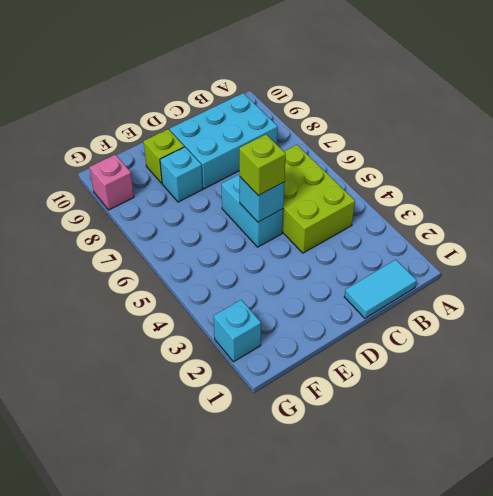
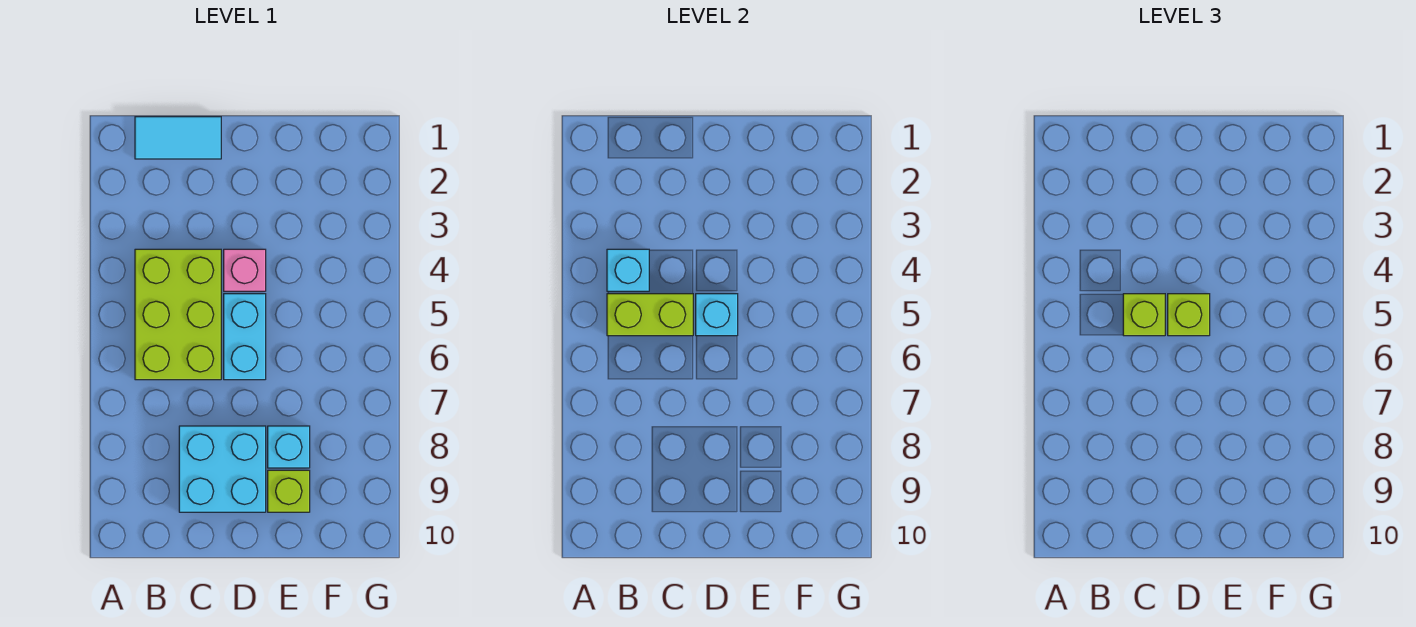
none -> lime brick B5:C5 level 2
cyan brick B8:D9 level 1 -> cyan brick C8:D9 level 1
none -> lime brick C5 level 3
cyan brick G2 level 1 -> cyan brick B4 level 2
pink brick G9 level 1 -> pink brick D4 level 1

